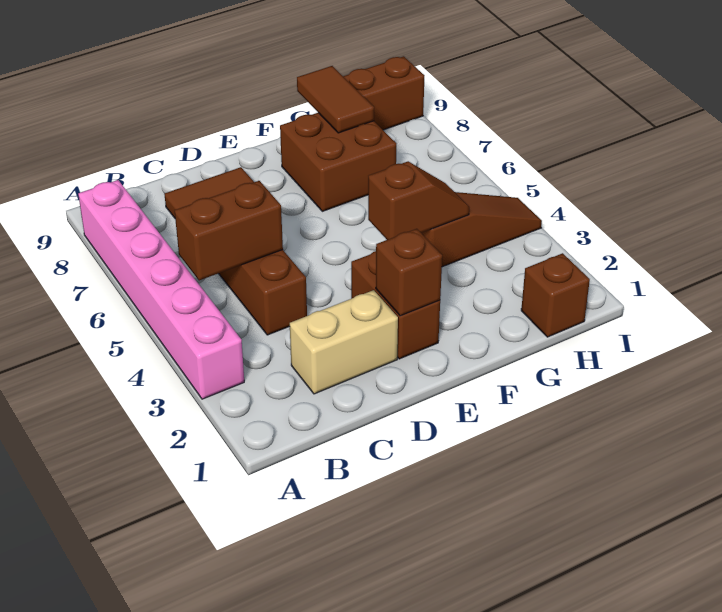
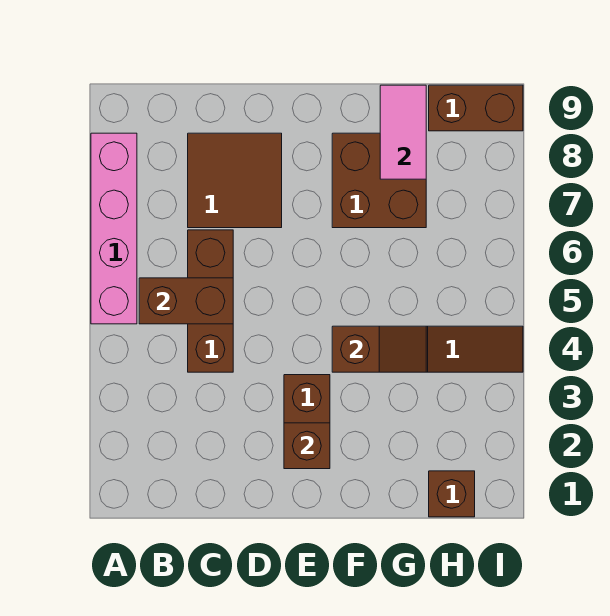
pink brick A3:A8 level 1 -> pink brick A5:A8 level 1
tan brick C2:D2 level 1 -> none
brown tile G8:G9 level 2 -> pink tile G8:G9 level 2

